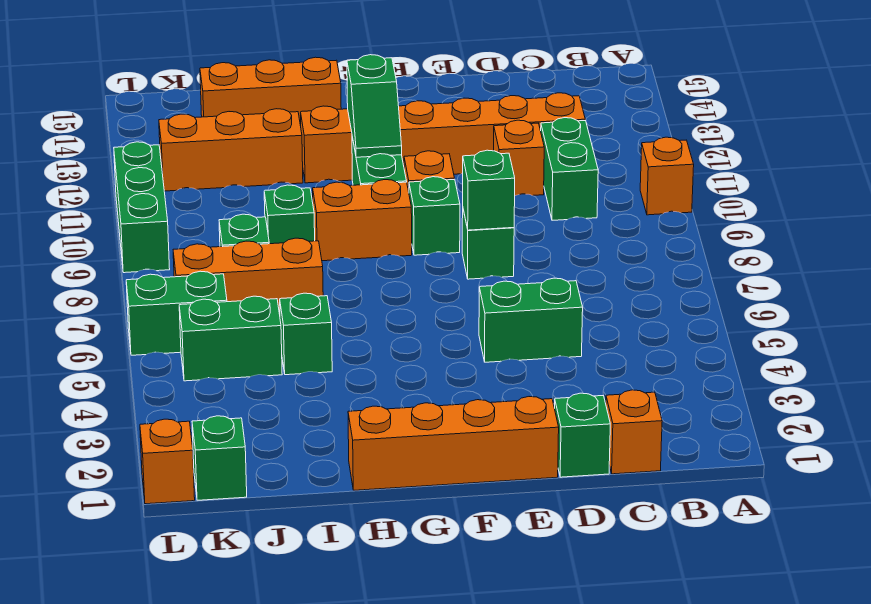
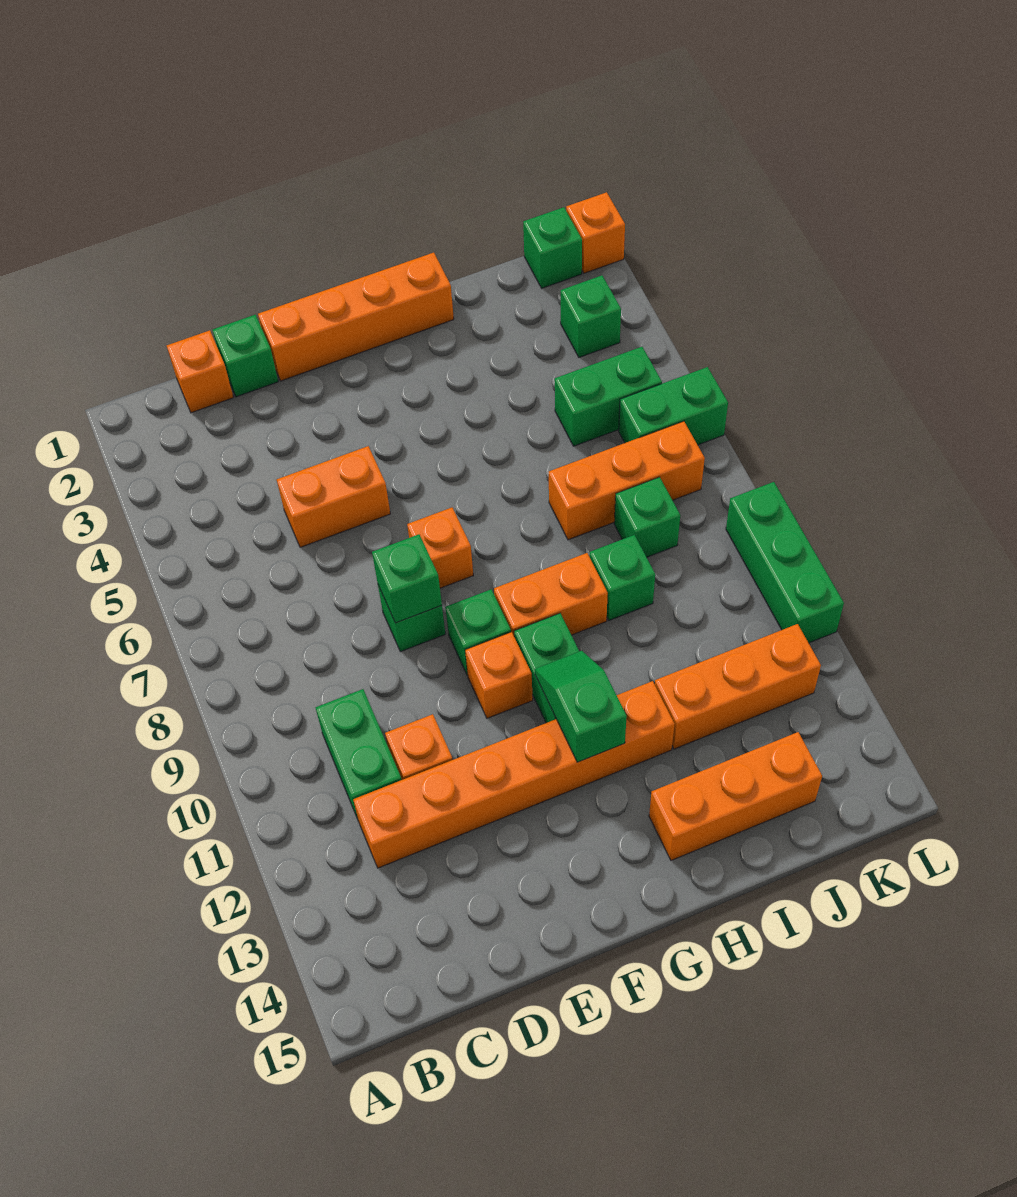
orange brick A10 level 1 -> orange brick F7 level 1
green brick D5:E5 level 1 -> orange brick D5:E5 level 1
green brick I5 level 1 -> green brick K3 level 1

